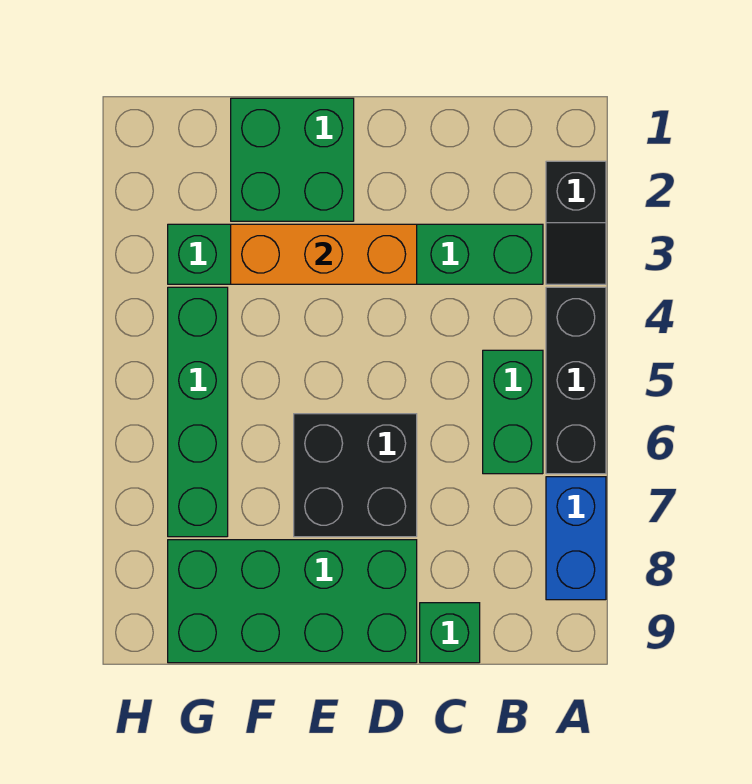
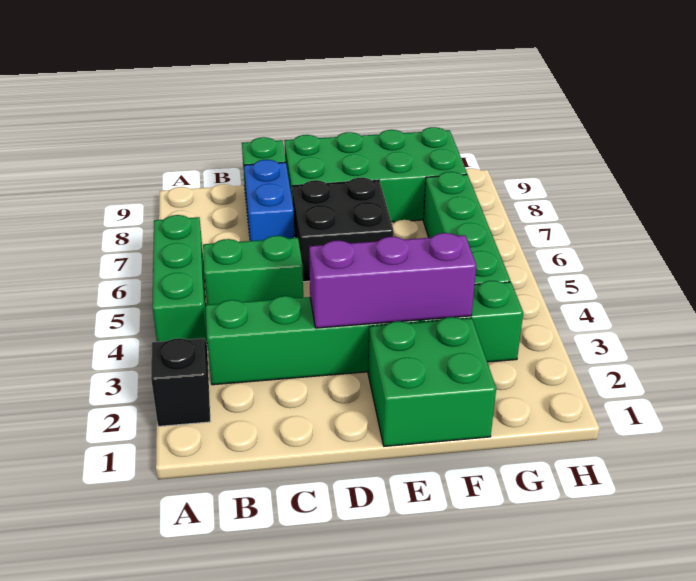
black brick A4:A6 level 1 -> green brick A4:A6 level 1
blue brick A7:A8 level 1 -> blue brick C7:C8 level 1
green brick B5:B6 level 1 -> green brick B5:C5 level 1
orange brick D3:F3 level 2 -> purple brick D3:F3 level 2

